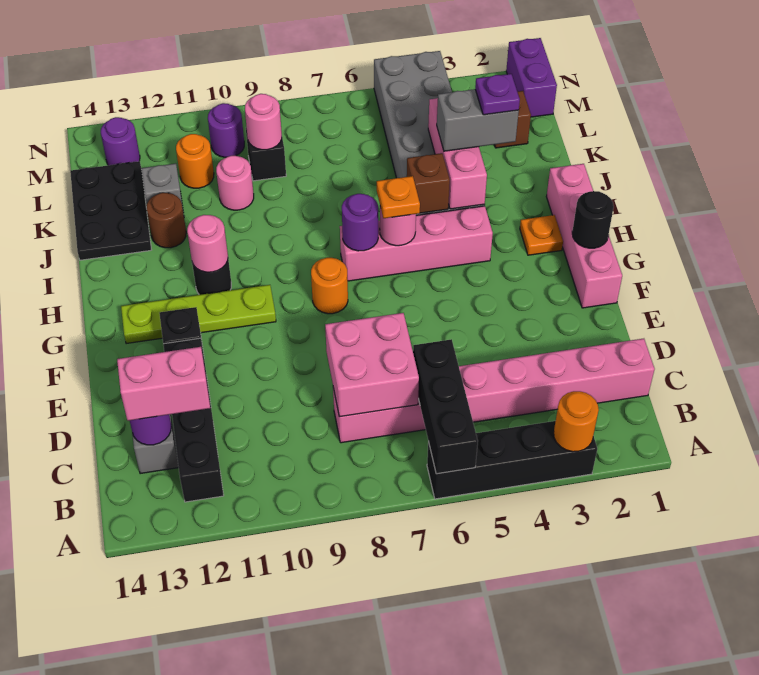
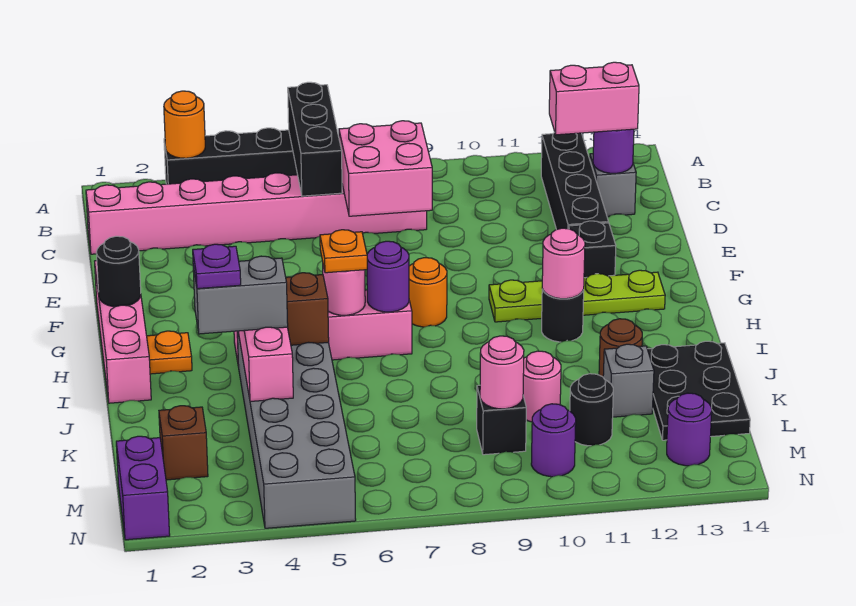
orange round brick L11 level 1 -> black round brick L11 level 1

